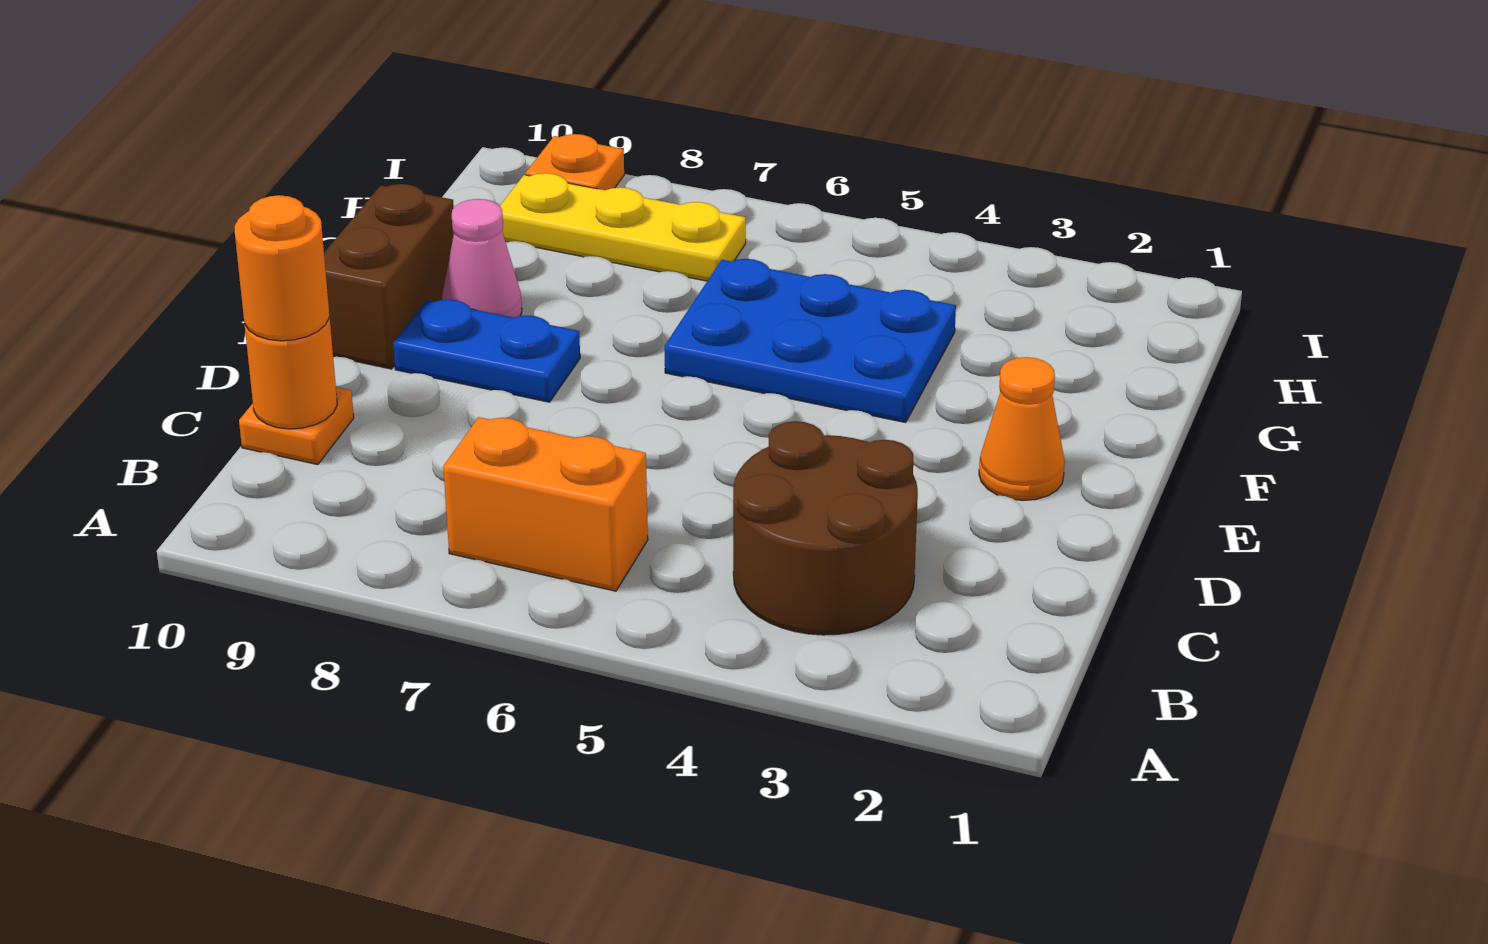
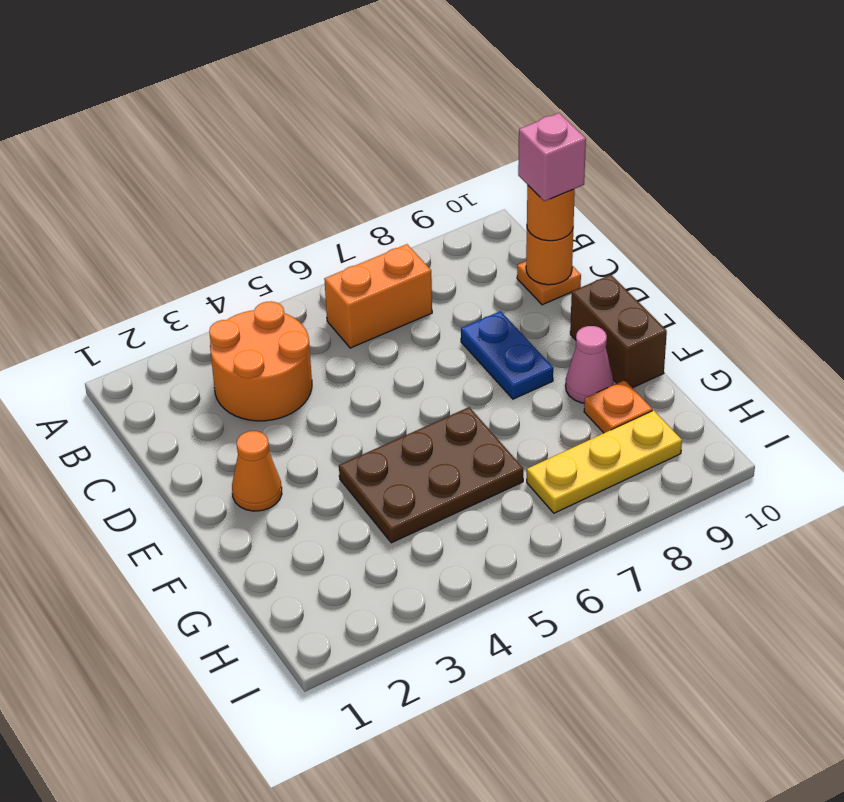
brown round brick B3:C4 level 1 -> orange round brick B3:C4 level 1
none -> pink brick C10 level 4
blue plate E8:E9 level 1 -> blue plate D8:E8 level 1
blue plate F4:G6 level 1 -> brown plate F4:G6 level 1
orange plate I9 level 1 -> orange plate G9 level 1

